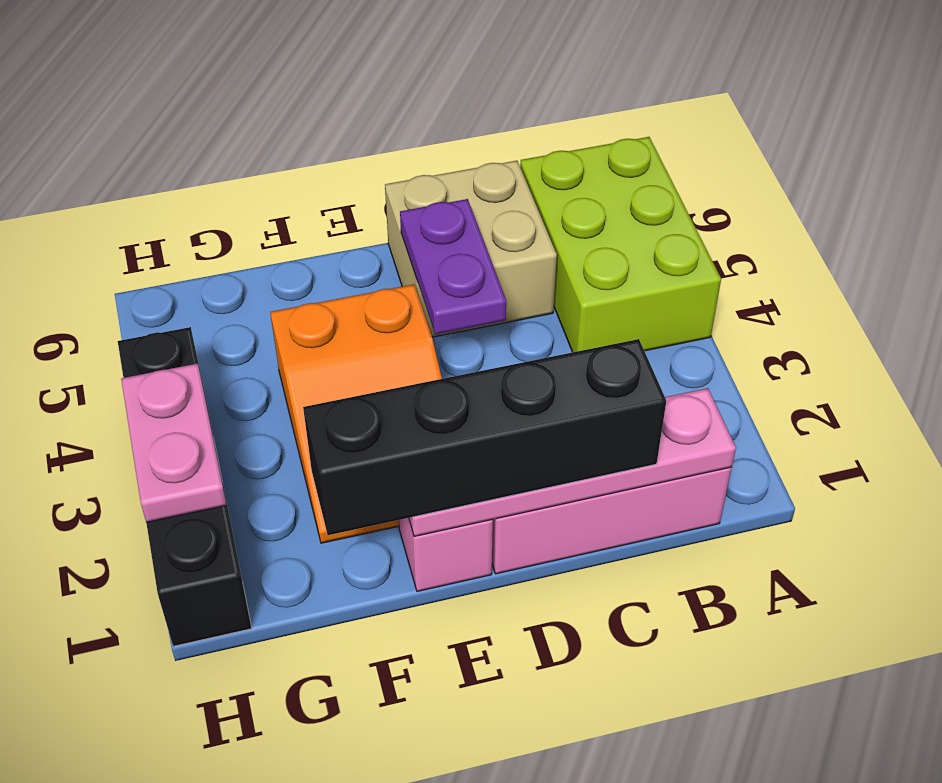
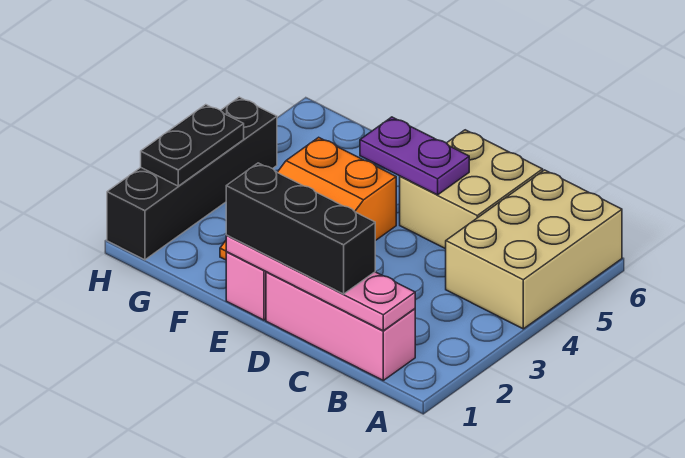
lime brick A4:B6 level 1 -> tan brick A4:B6 level 1
black brick C1:F1 level 3 -> black brick C1:E1 level 3
purple plate D4:D5 level 2 -> purple plate D5:E5 level 2
pink plate H2:H3 level 2 -> black plate H2:H3 level 2

